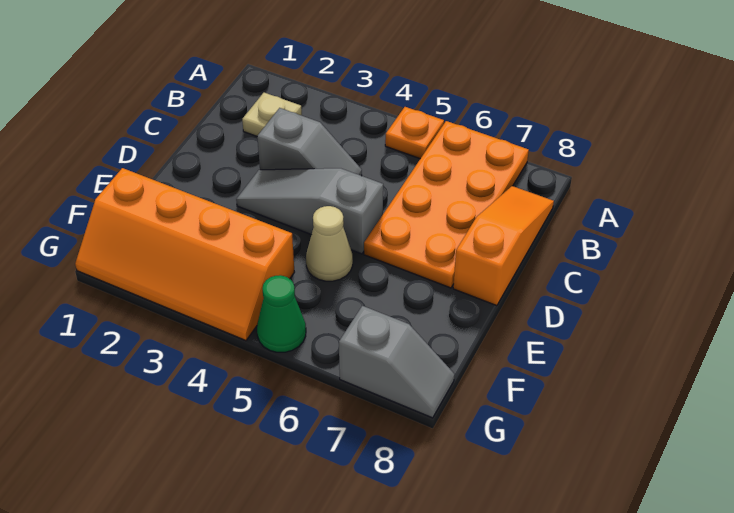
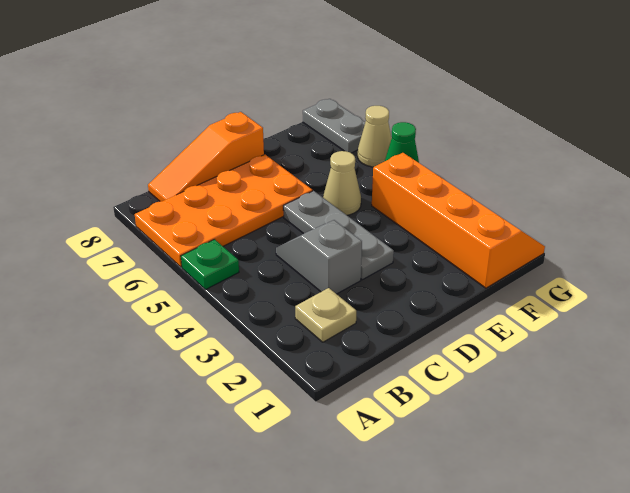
orange plate A5 level 1 -> green plate A5 level 1
grey slope D3:D5 level 1 top 5 -> grey plate D3:D5 level 1
none -> tan cone G6 level 1
grey slope G7:G8 level 1 top 7 -> grey plate G7:G8 level 1

